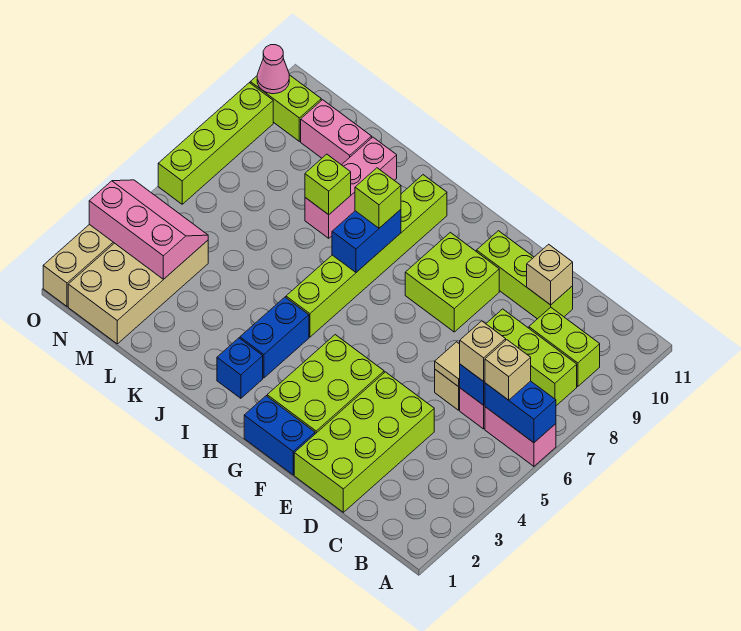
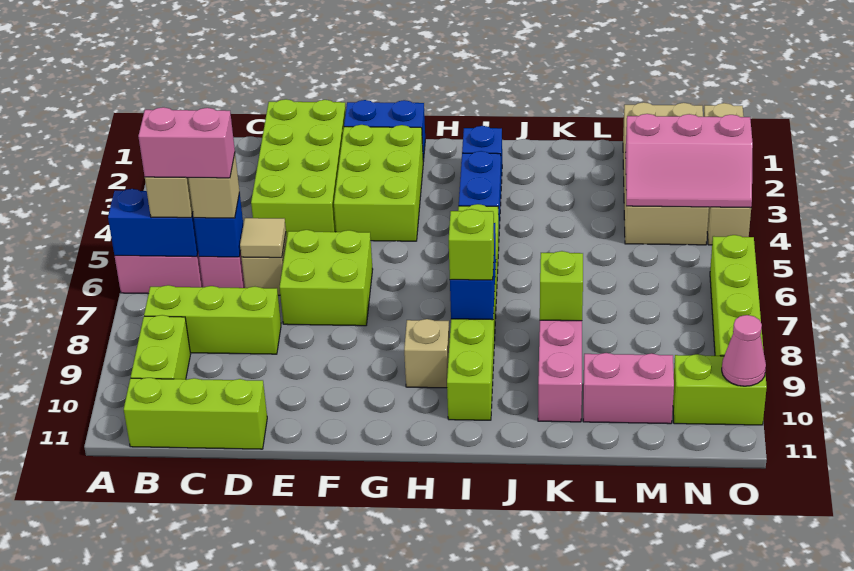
none -> pink brick B6:C6 level 4
lime brick B9:C9 level 1 -> lime brick B9:B10 level 1
lime brick D10:F10 level 1 -> lime brick B11:D11 level 1
tan brick D10 level 2 -> tan brick H9 level 1
lime brick F8:G9 level 1 -> lime brick E6:F7 level 1

